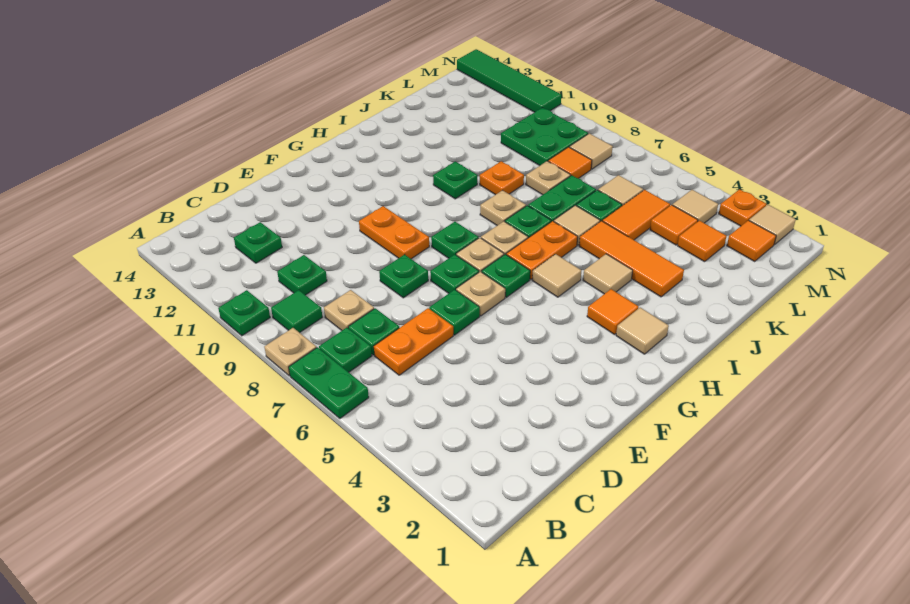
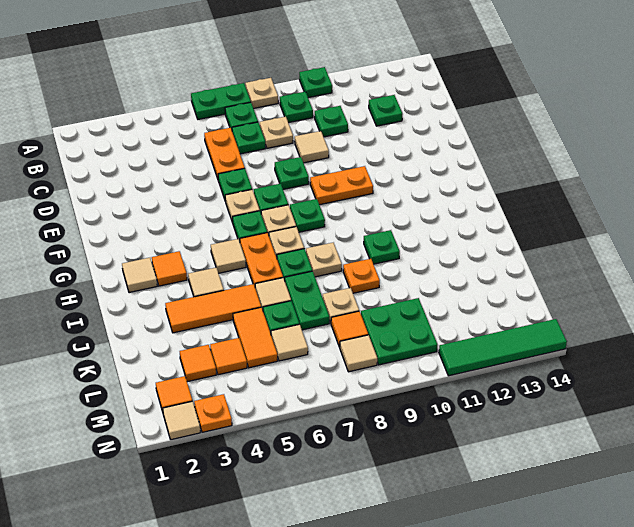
green tile B9 level 1 -> green plate B9 level 1
tan tile M4 level 1 -> tan tile D9 level 1

